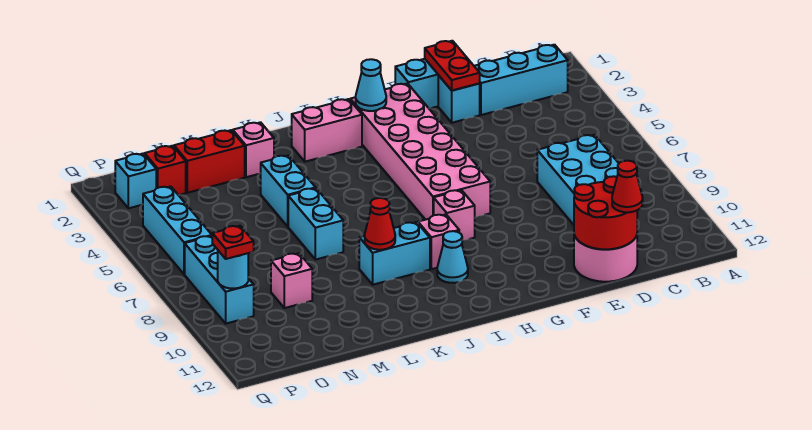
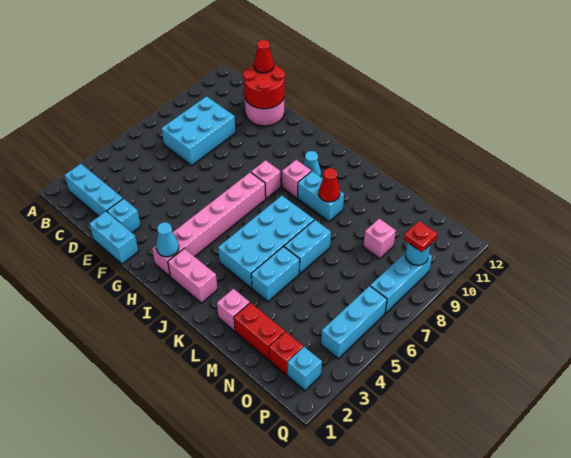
red plate E1:E2 level 2 -> none
pink brick G2:H7 level 1 -> pink brick H2:H7 level 1
none -> cyan brick J4:K7 level 1

